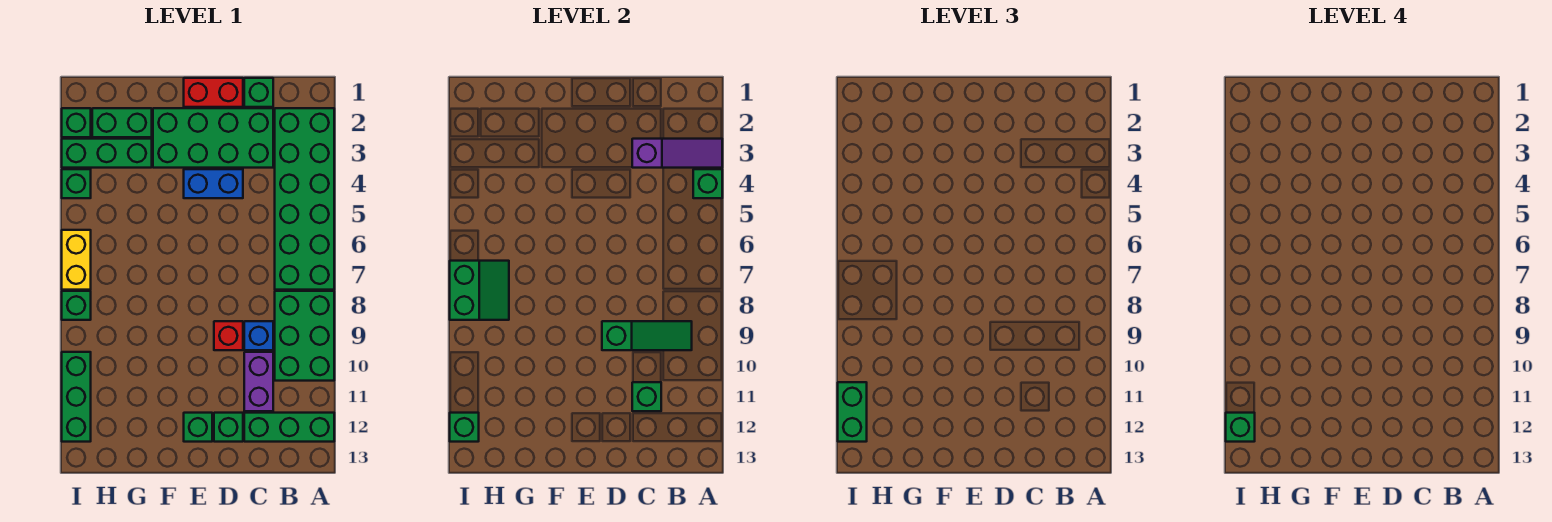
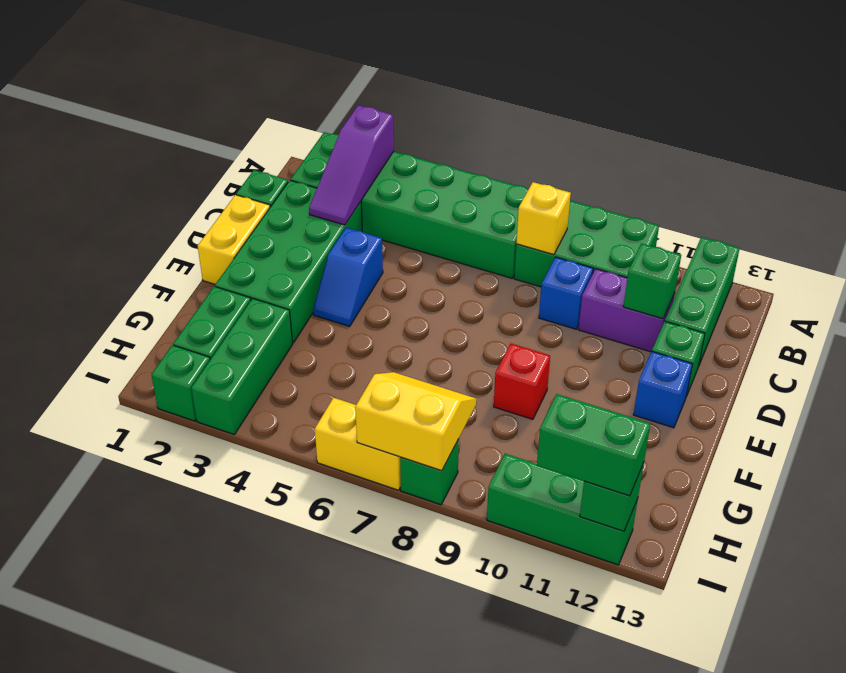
purple slope A3:C3 level 2 top C -> purple slope A3:C3 level 2 top A
green brick A4 level 2 -> none
none -> yellow brick B8 level 2
green slope B9:D9 level 2 top D -> none
red brick D1:E1 level 1 -> yellow brick D1:E1 level 1
blue brick D4:E4 level 1 -> blue slope D4:E4 level 1 top D
red brick D9 level 1 -> red brick F9 level 1
green brick E12 level 1 -> blue brick E12 level 1
green slope H7:I8 level 2 top I -> yellow slope H7:I8 level 2 top I
green brick I4 level 1 -> none
green brick I12 level 4 -> none

